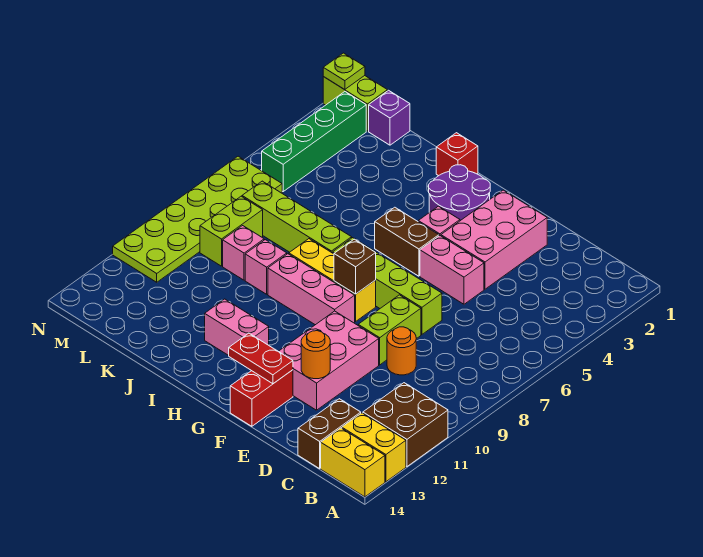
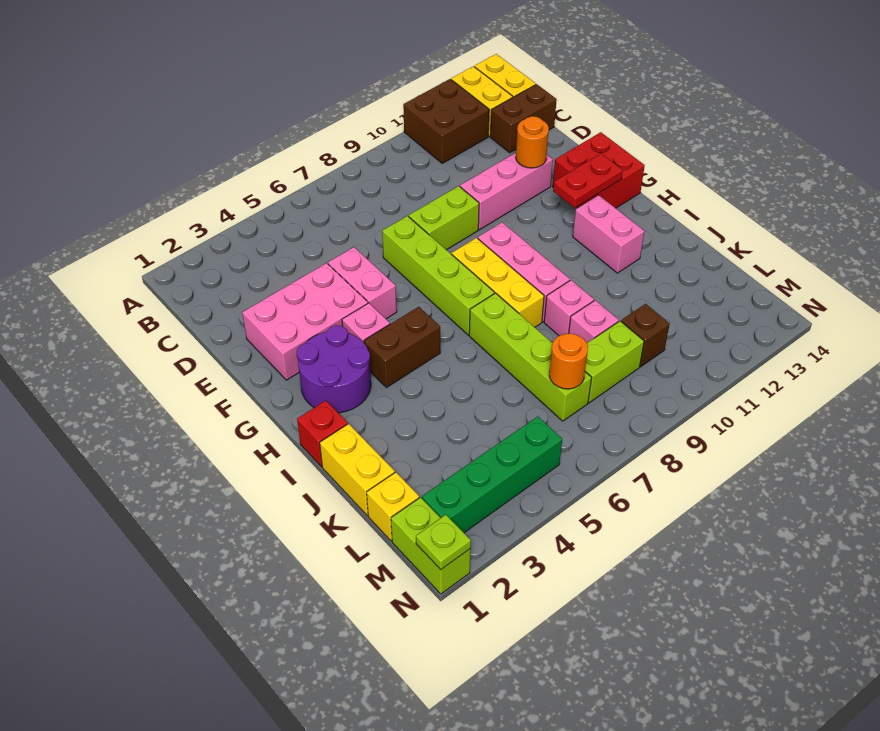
orange round brick D9 level 1 -> orange round brick L7 level 2
pink brick E10:F12 level 1 -> pink brick E10:E12 level 1
red brick F13:F14 level 1 -> red brick F13:G14 level 1
red plate F13:G13 level 2 -> red plate G12:G13 level 2
brown brick G5:H5 level 1 -> brown brick H4:H5 level 1
brown brick G8 level 2 -> brown brick L10 level 1
none -> yellow brick J1:K1 level 1
purple brick L1 level 1 -> yellow brick L1 level 1
lime plate M6:N11 level 1 -> none

